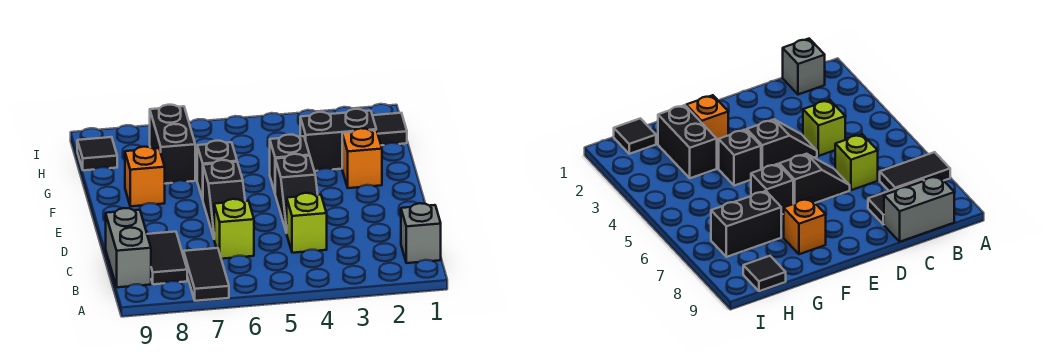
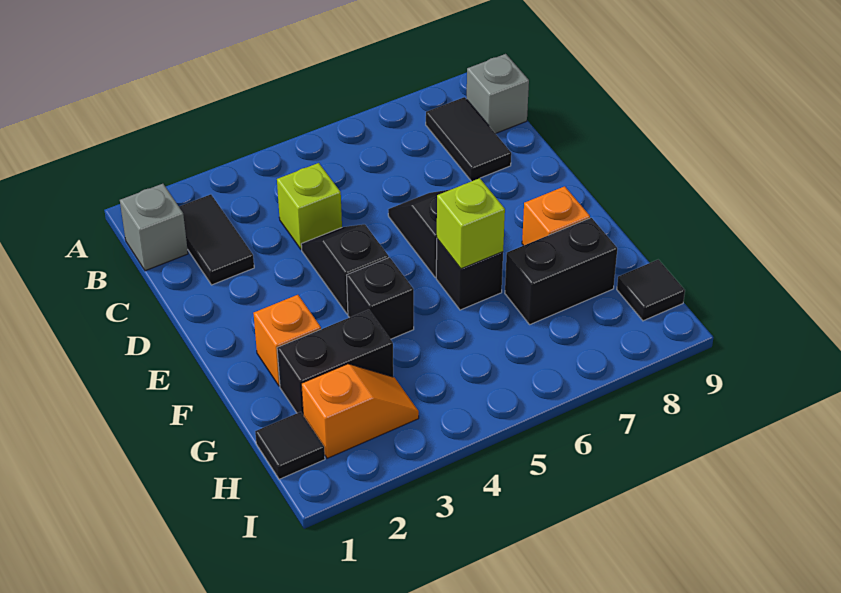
black tile A7:B7 level 1 -> black tile B2:C2 level 1
grey brick B9:C9 level 1 -> grey brick B9 level 1
lime brick C6 level 1 -> lime brick F6 level 2
black brick G7:H7 level 1 -> black brick G7:G8 level 1
none -> orange slope H2:H3 level 1 top 2

